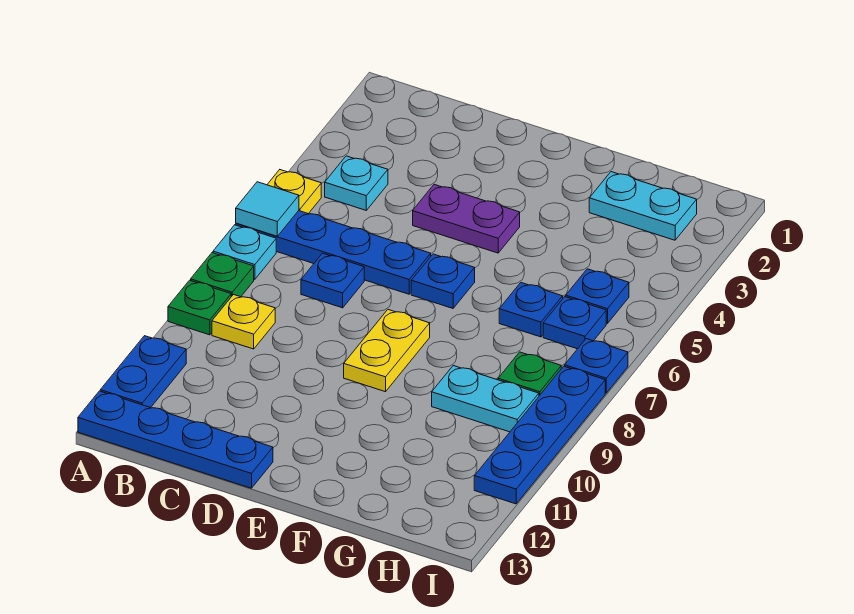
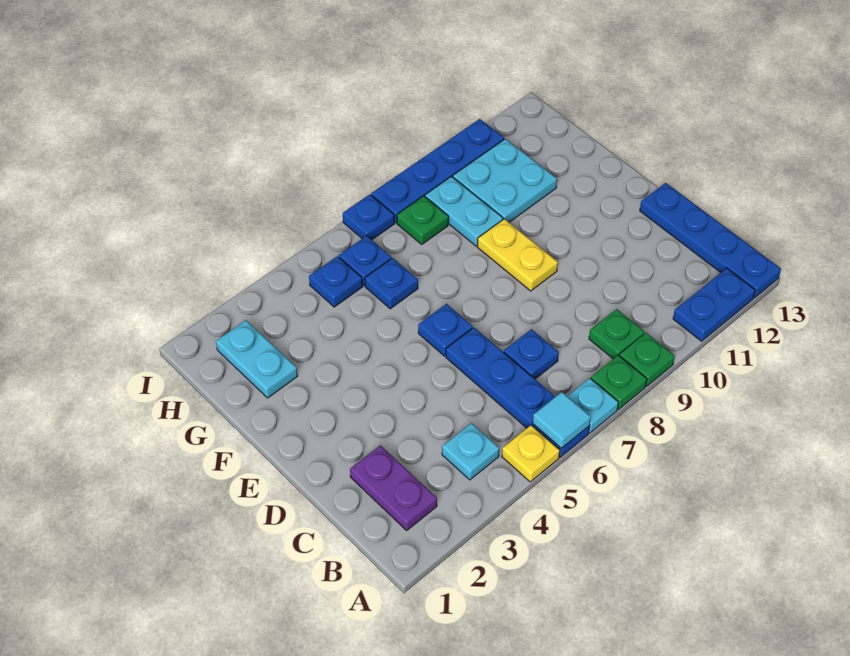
yellow plate B9 level 1 -> green plate B9 level 1
purple plate D4:E4 level 1 -> purple plate B2:C2 level 1
yellow plate E8:E9 level 1 -> yellow plate E9:F9 level 1
none -> cyan plate G10:H11 level 1

